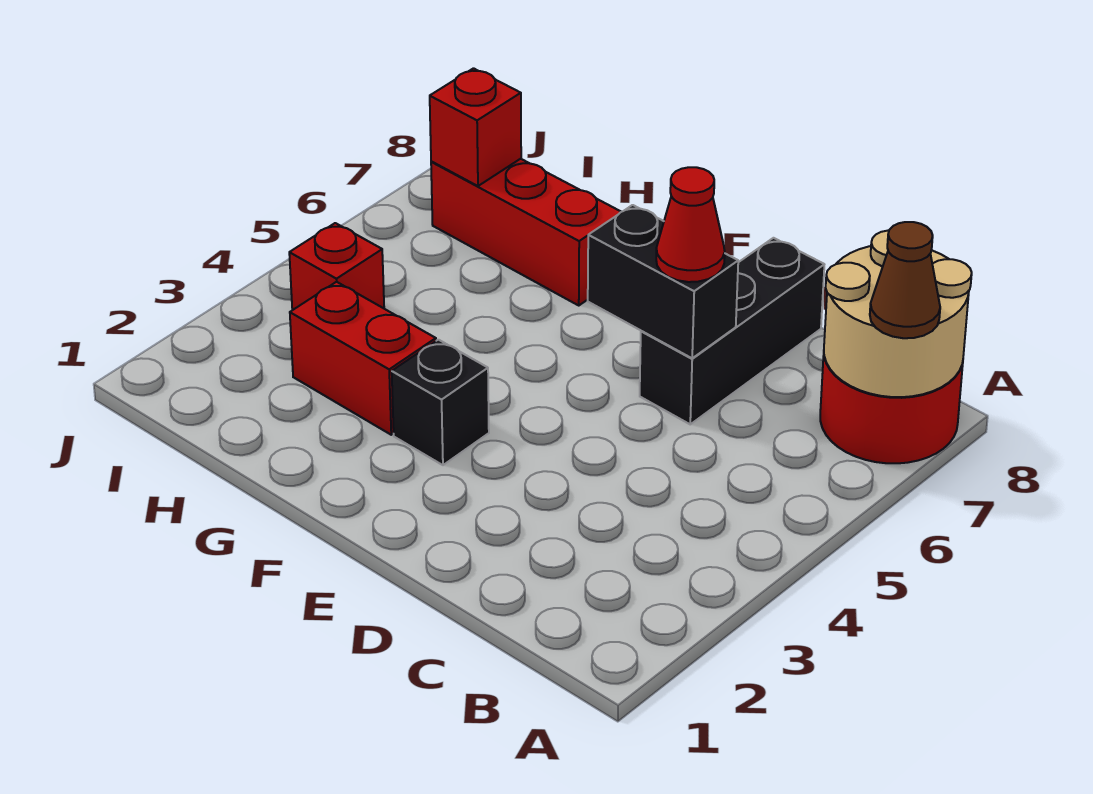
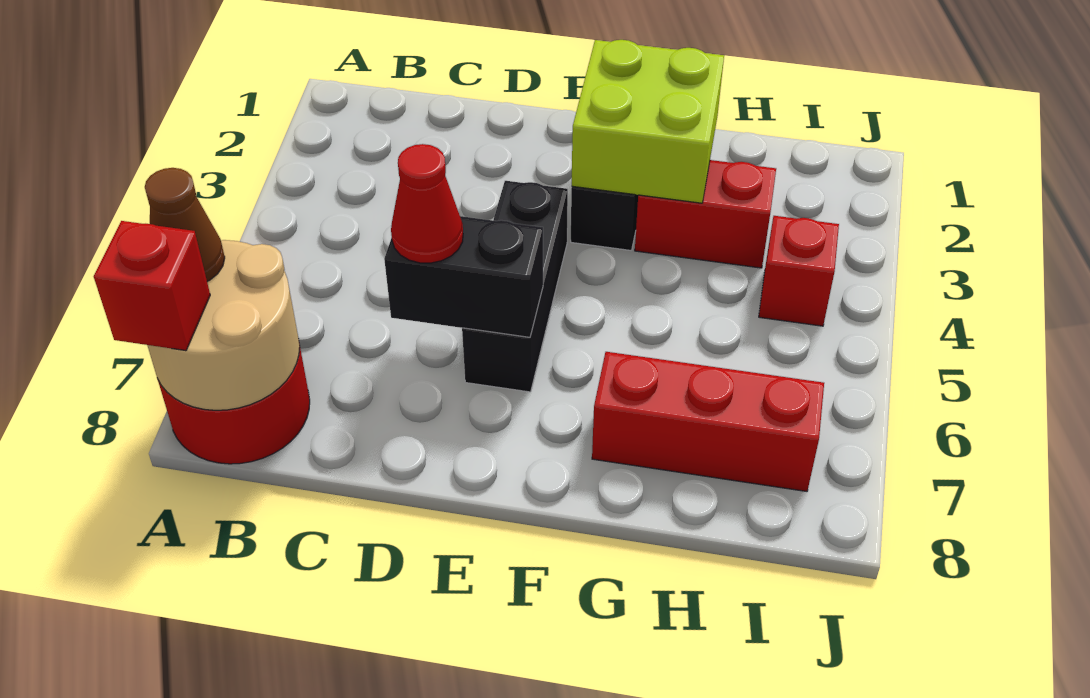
black brick D6:D8 level 1 -> black brick E4:E6 level 1
none -> lime brick F2:G3 level 2
red brick I7 level 2 -> red brick A8 level 3

